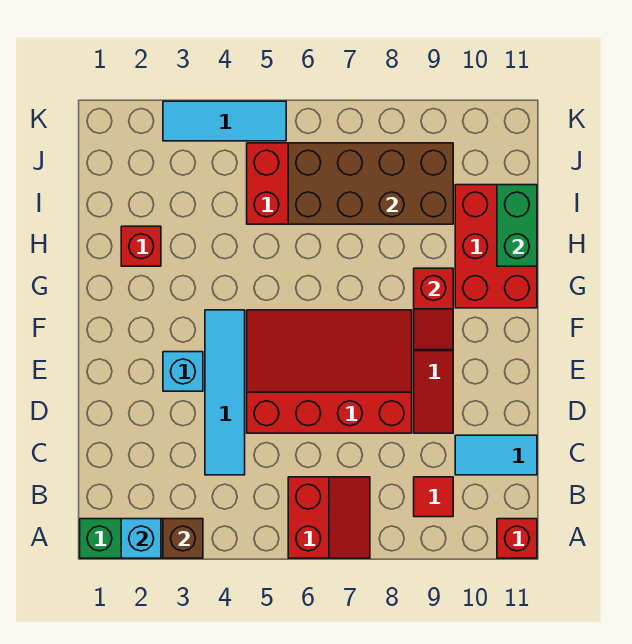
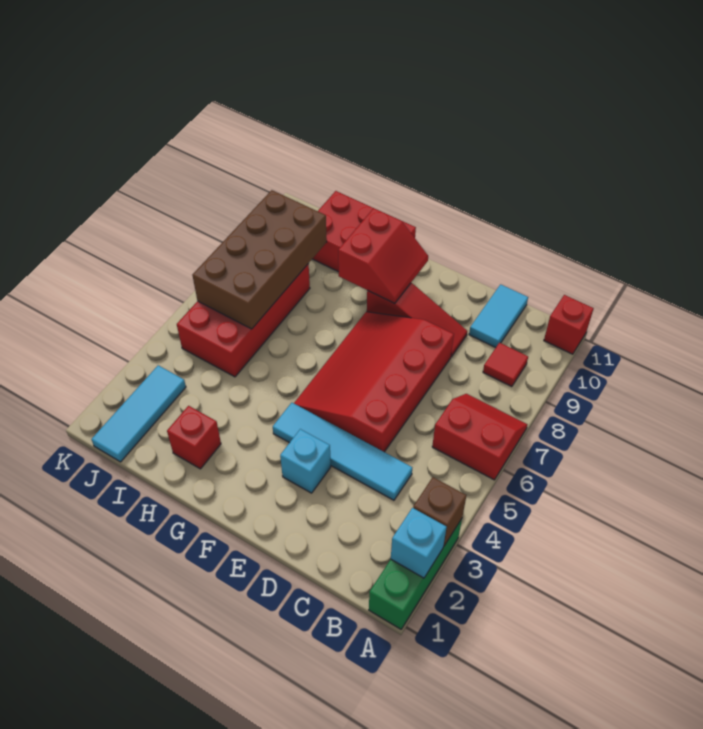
red slope F9:G9 level 2 top G -> red slope F9:G10 level 2 top G
green brick H11:I11 level 2 -> none
cyan tile K3:K5 level 1 -> cyan tile J1:J3 level 1

